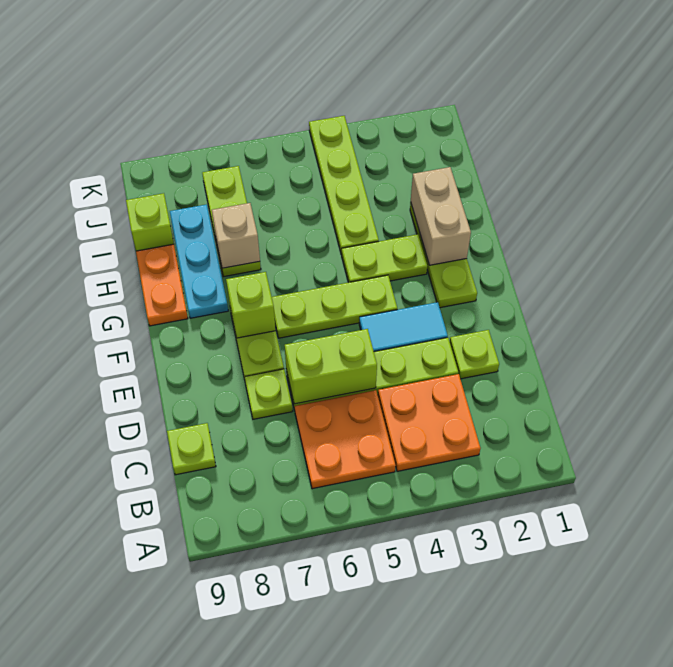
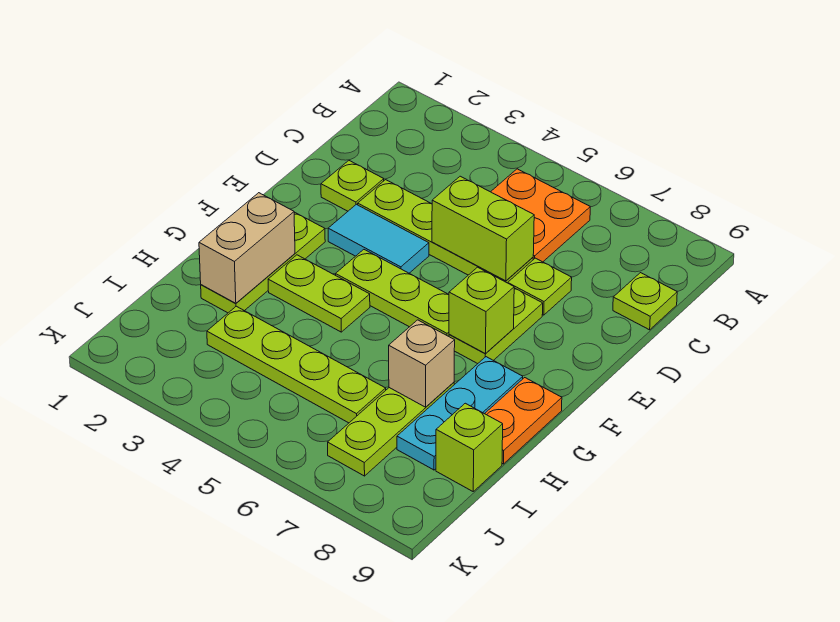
orange plate B3:C4 level 1 -> none
lime plate H4:K4 level 1 -> lime plate I3:I6 level 1

